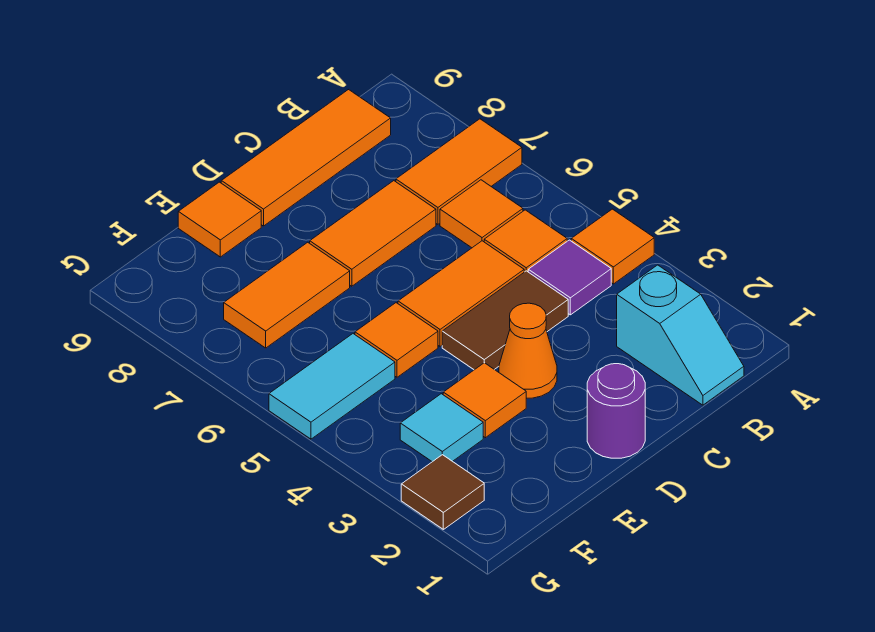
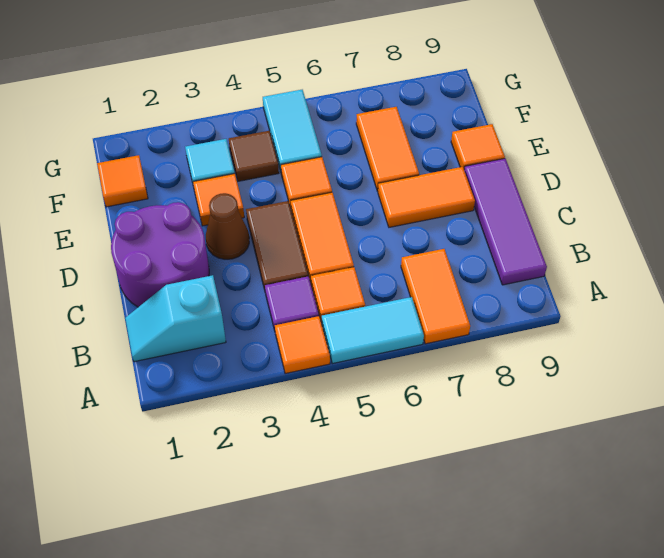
none -> cyan tile A5:A6 level 1
orange tile B6 level 1 -> orange tile F1 level 1
orange tile B9:D9 level 1 -> purple tile B9:D9 level 1
orange tile C7:D7 level 1 -> orange tile D7:D8 level 1
purple round brick D1 level 1 -> purple round brick C1:D2 level 1
orange cone D3 level 1 -> brown cone D3 level 1
brown tile G2 level 1 -> brown tile F4 level 1

